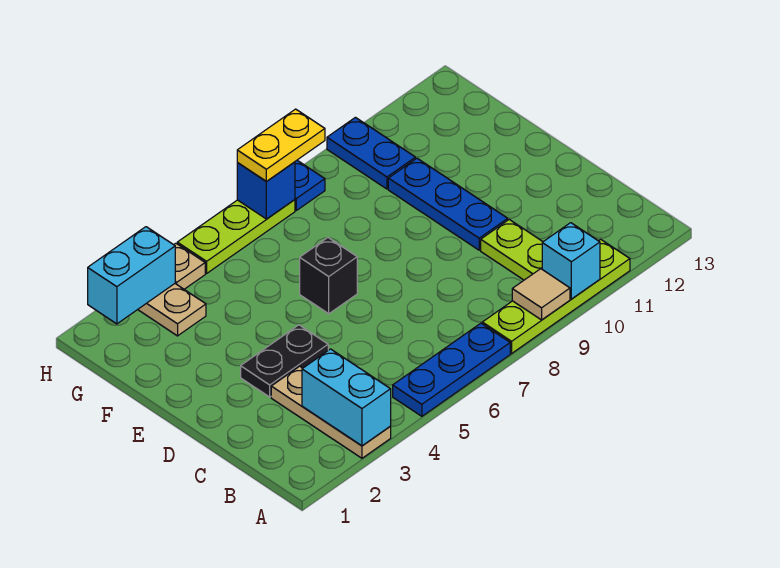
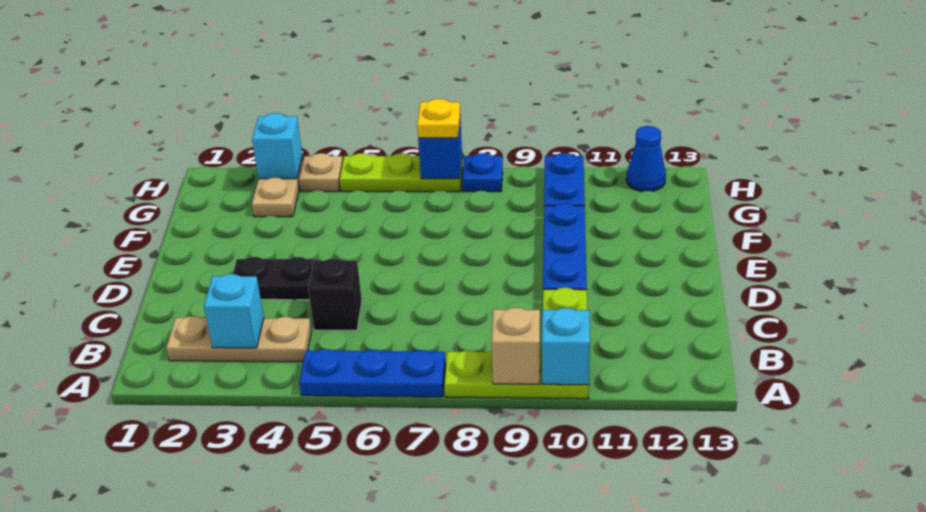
tan plate A3:C3 level 1 -> tan plate B2:B4 level 1
cyan brick A3:B3 level 2 -> cyan brick B3 level 2
lime plate A8:A11 level 1 -> lime plate A8:A10 level 1
tan tile A9 level 2 -> tan brick A9 level 2
black brick E6 level 1 -> black brick C5 level 1
cyan brick H2:H3 level 2 -> cyan brick H3 level 2
yellow plate H7:H8 level 3 -> yellow plate H7 level 3
none -> blue cone H12 level 1

